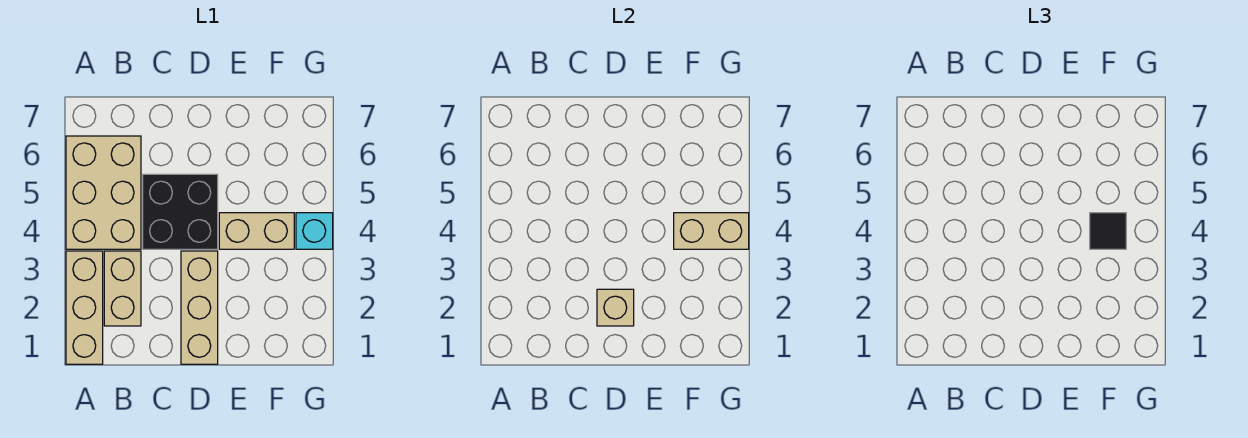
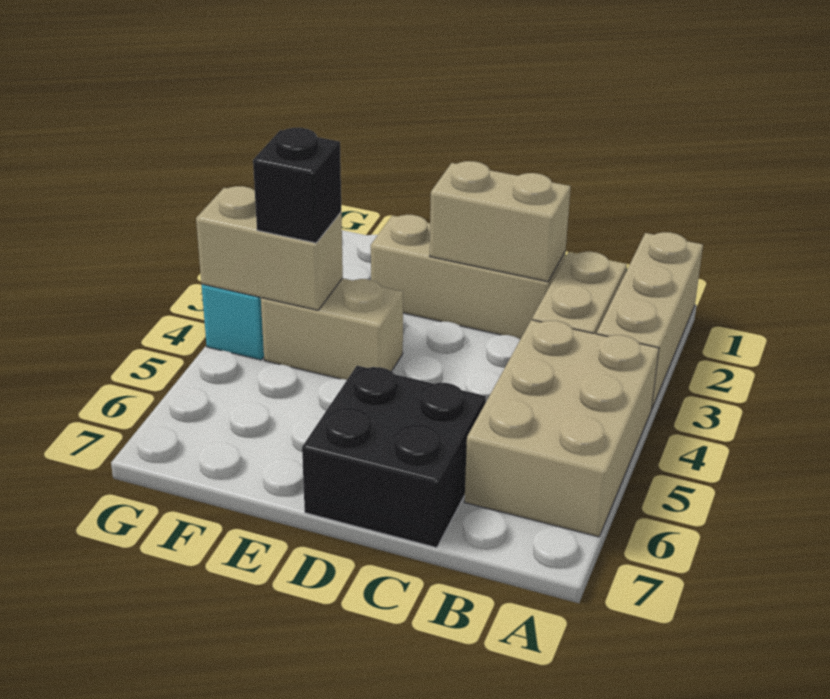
black brick C4:D5 level 1 -> black brick C6:D7 level 1
tan brick D1:D3 level 1 -> tan brick C2:E2 level 1
tan brick D2 level 2 -> tan brick C2:D2 level 2
black tile F4 level 3 -> black brick F4 level 3

